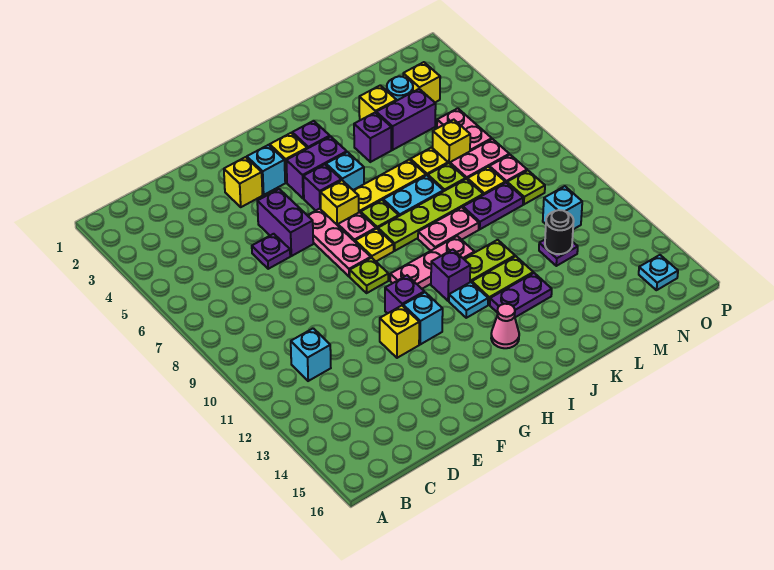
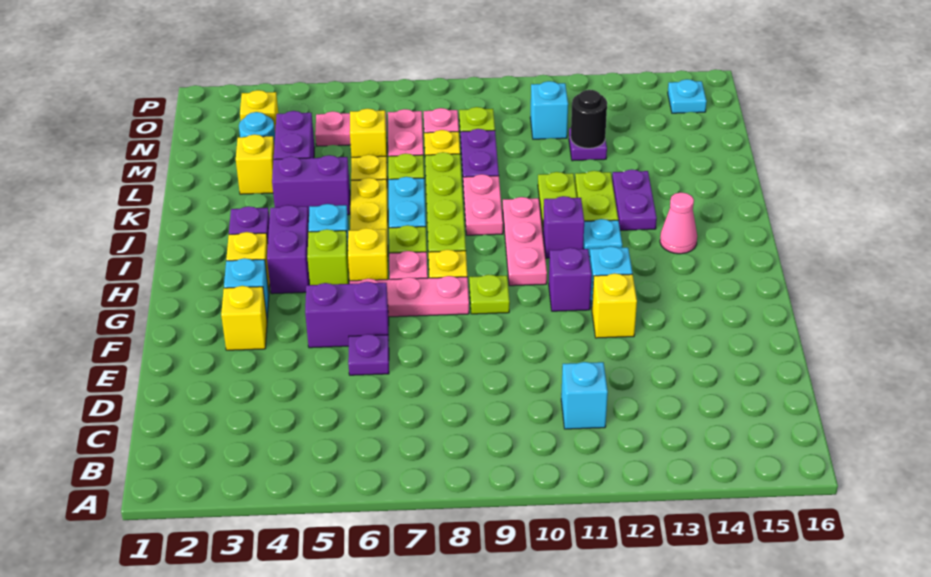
purple brick H5 level 1 -> lime brick H5 level 1
purple brick K4 level 1 -> purple brick K4:K5 level 1

